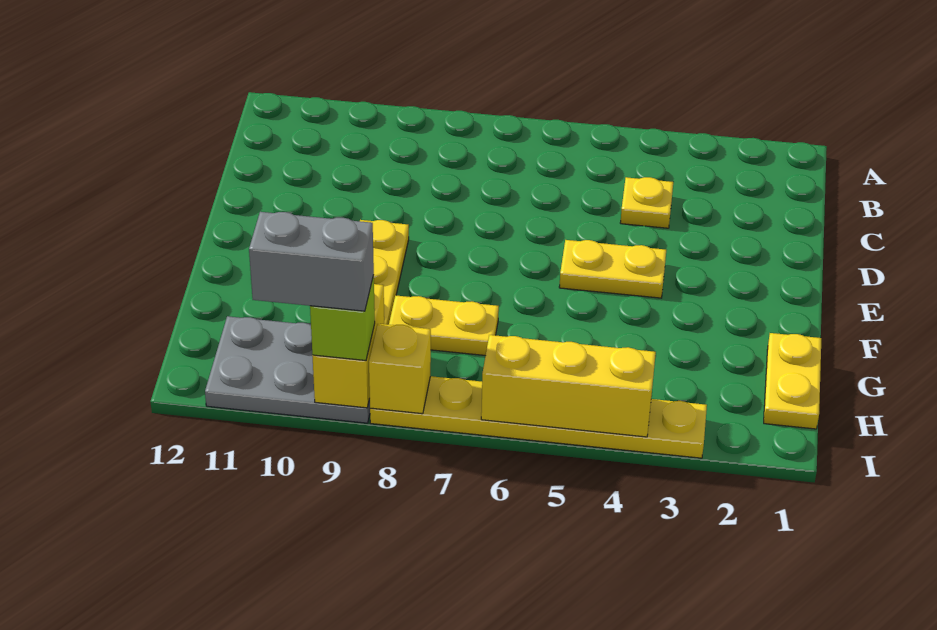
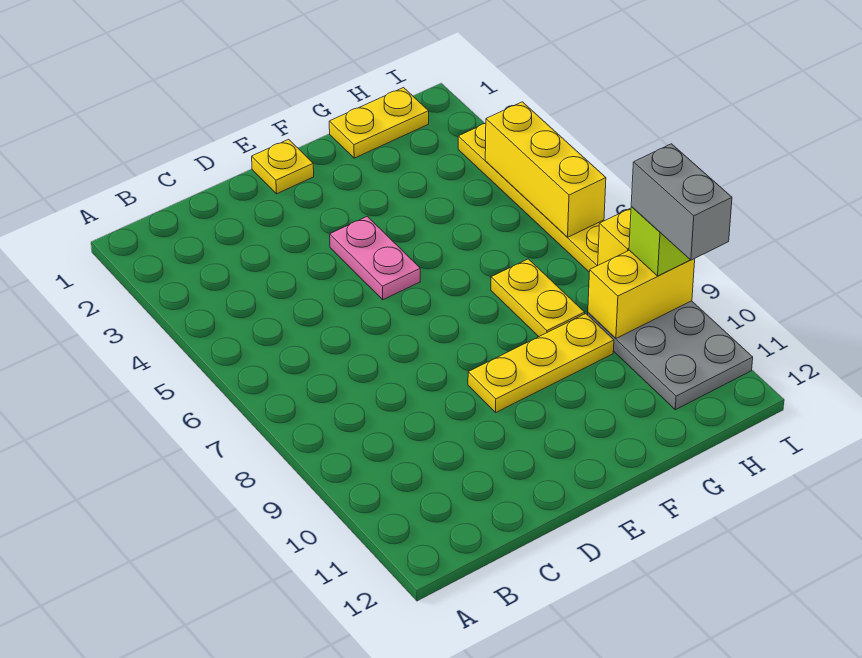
yellow plate C4 level 1 -> yellow plate E1 level 1
yellow plate E4:E5 level 1 -> pink plate E4:E5 level 1

